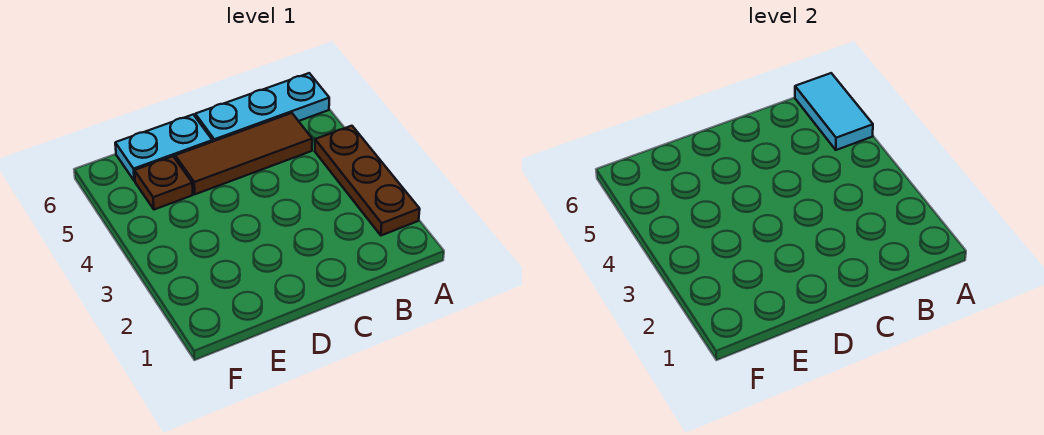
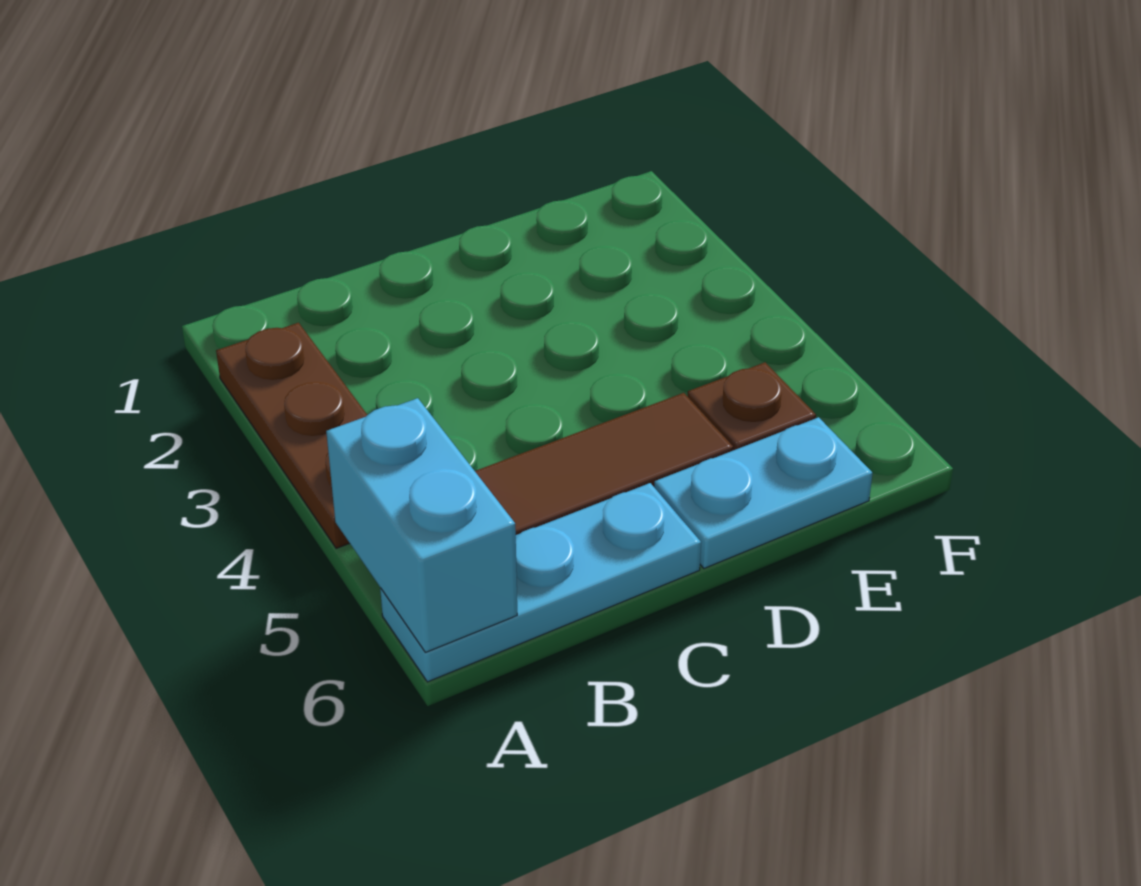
cyan tile A5:A6 level 2 -> cyan brick A5:A6 level 2

